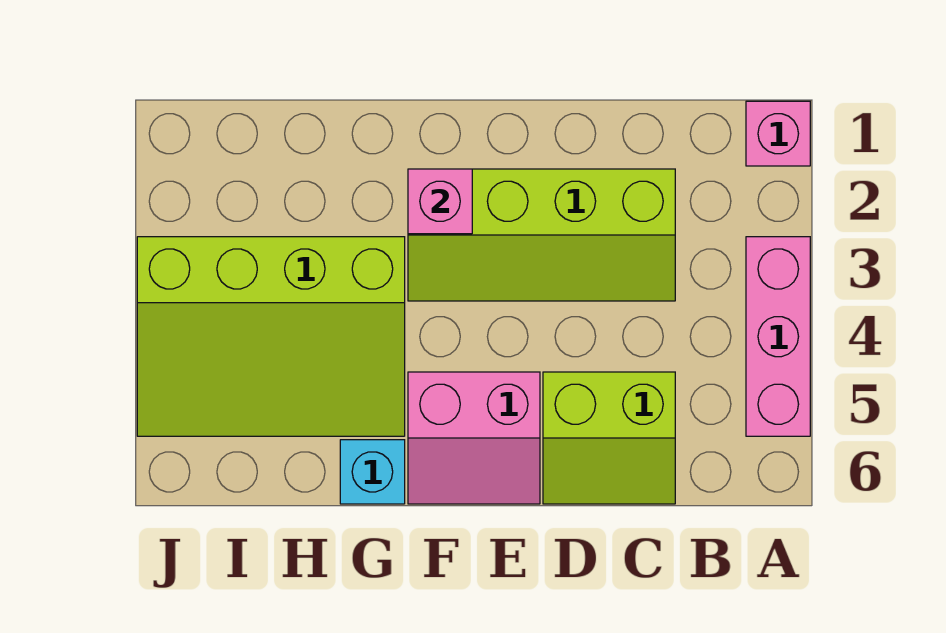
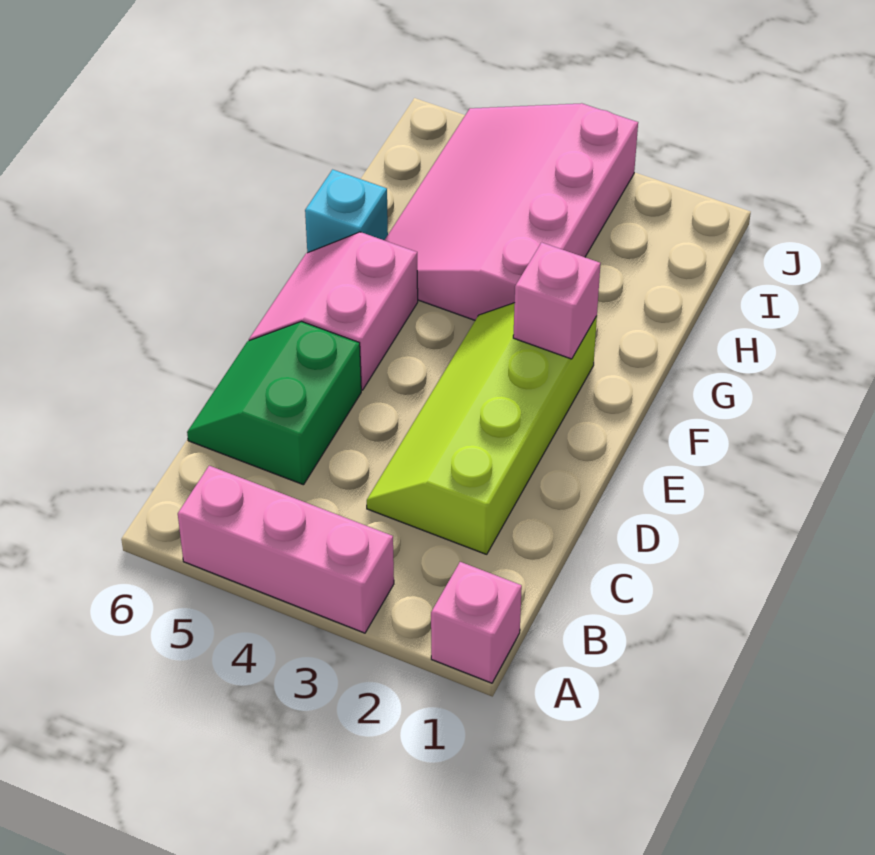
lime slope C5:D6 level 1 top 5 -> green slope C5:D6 level 1 top 5
lime slope G3:J5 level 1 top 3 -> pink slope G3:J5 level 1 top 3

